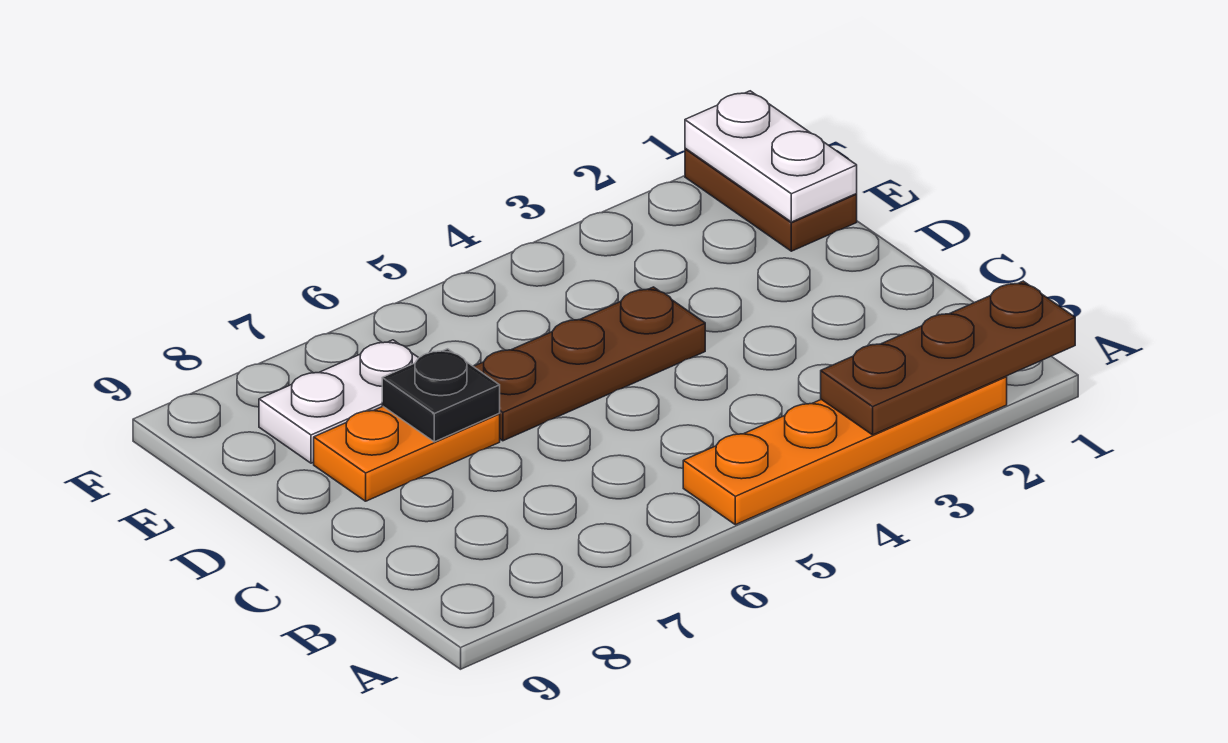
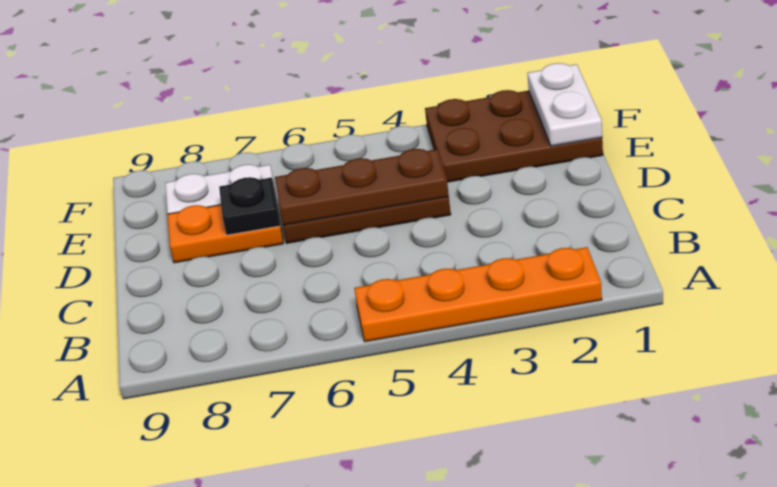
brown plate A1:A3 level 2 -> brown plate D4:D6 level 2
brown plate E1:F1 level 1 -> brown plate E1:F3 level 1

